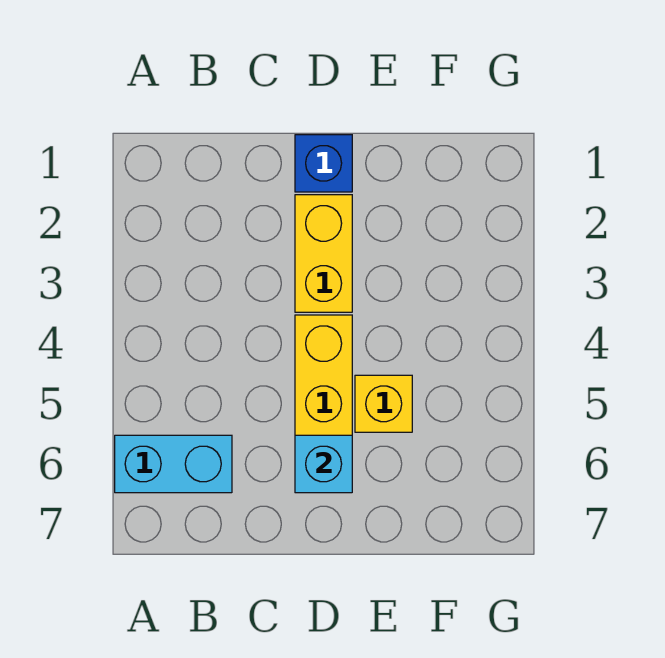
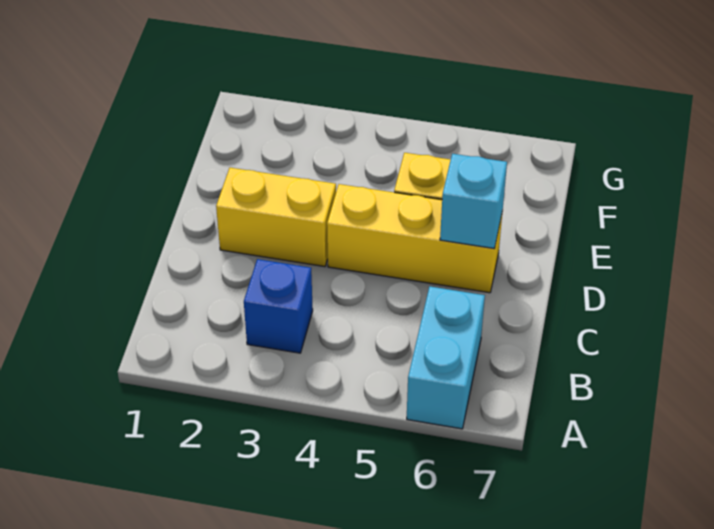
blue brick D1 level 1 -> blue brick B3 level 1

